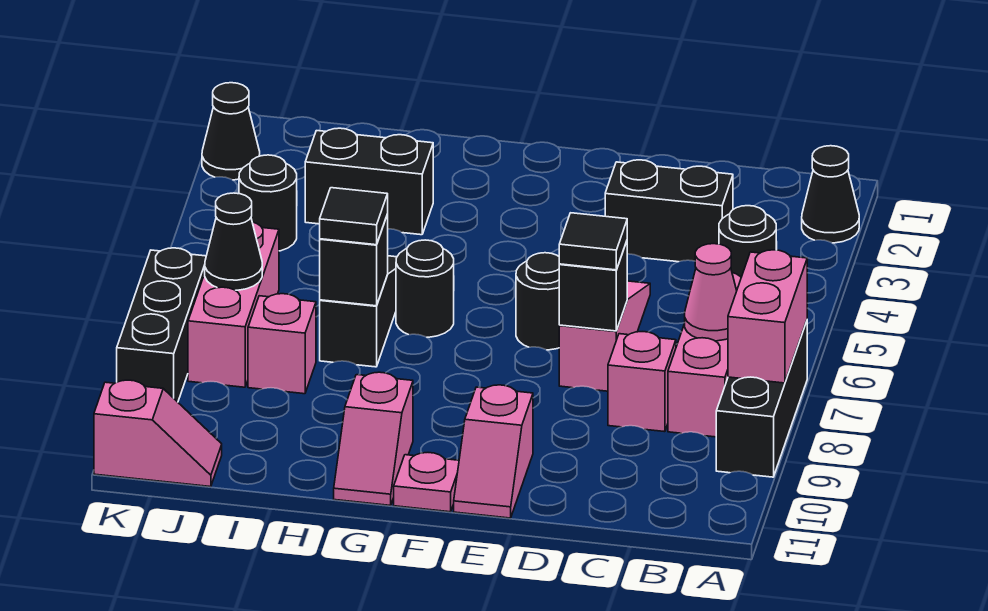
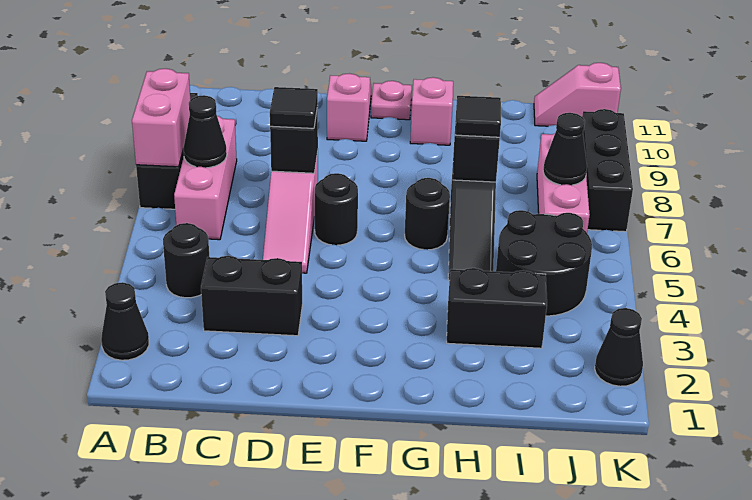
pink cone B7 level 2 -> black cone B7 level 2
pink brick C8 level 1 -> none
pink brick I8 level 1 -> none
black round brick J4 level 1 -> black round brick I4:J5 level 1

